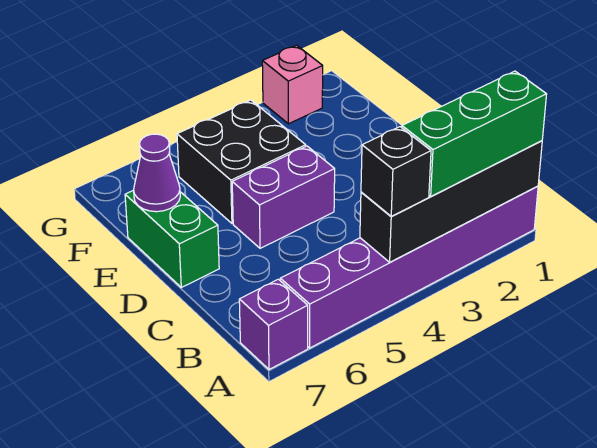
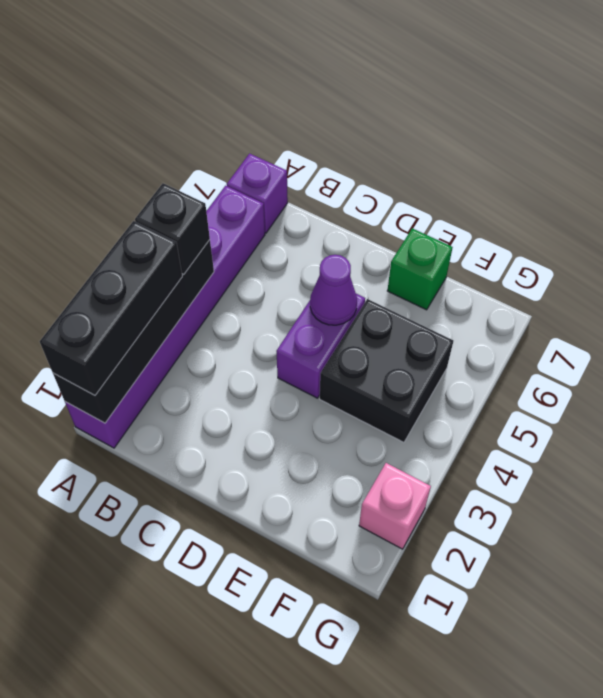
green brick A1:A3 level 3 -> black brick A1:A3 level 3
green brick D7:E7 level 1 -> green brick E7 level 1
purple cone E7 level 2 -> purple cone D5 level 2

